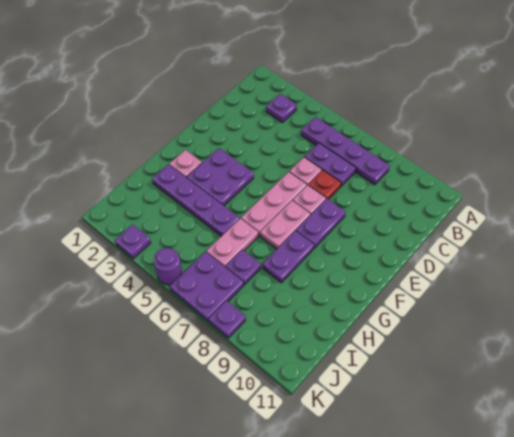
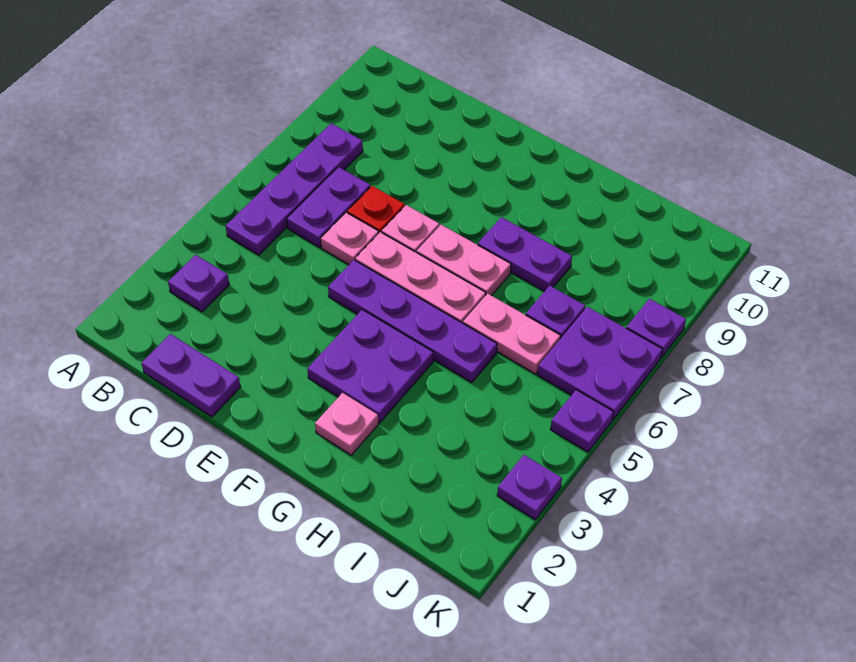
purple plate E8:F8 level 1 -> purple plate C1:D1 level 1
purple plate H2:H5 level 1 -> purple plate E5:H5 level 1
purple round brick K5 level 1 -> purple plate K5 level 1

